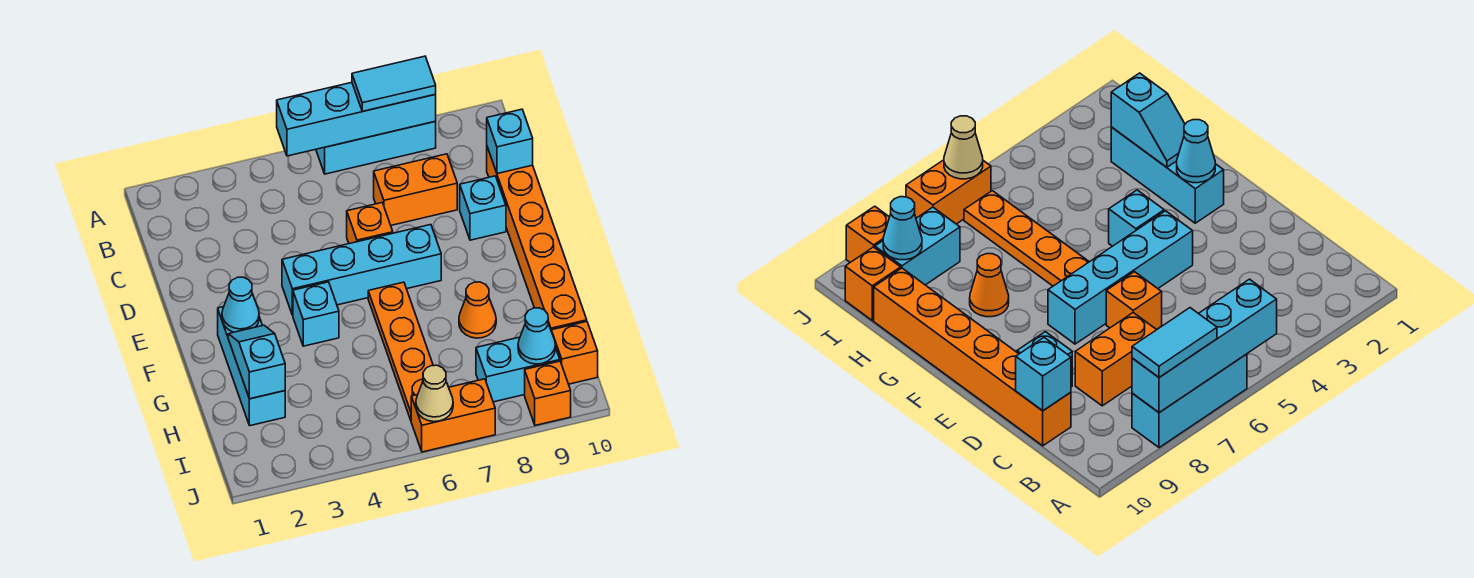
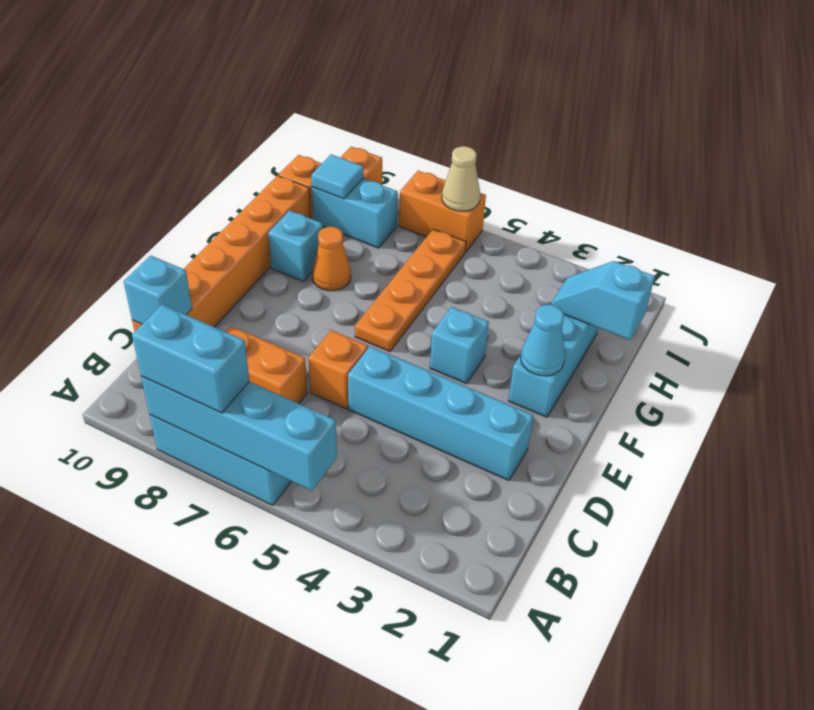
cyan tile A7:A8 level 3 -> cyan brick A7:A8 level 3
cyan brick D9 level 1 -> cyan brick G9 level 1
cyan brick E4:E7 level 1 -> cyan brick D2:D5 level 1
cyan slope G2:H2 level 2 top H -> cyan slope H1:H2 level 2 top 1
cyan cone I9 level 2 -> cyan tile I9 level 2

